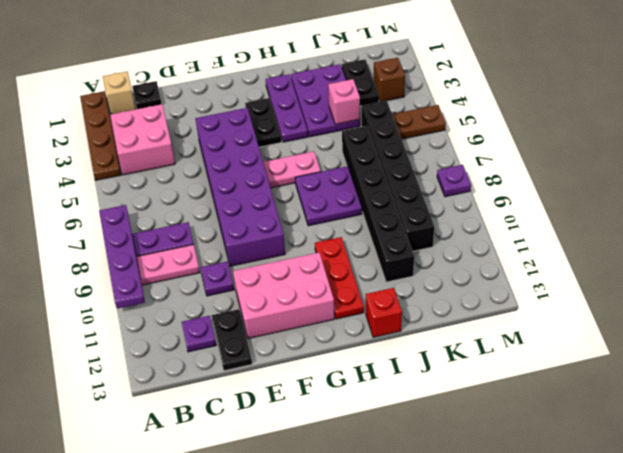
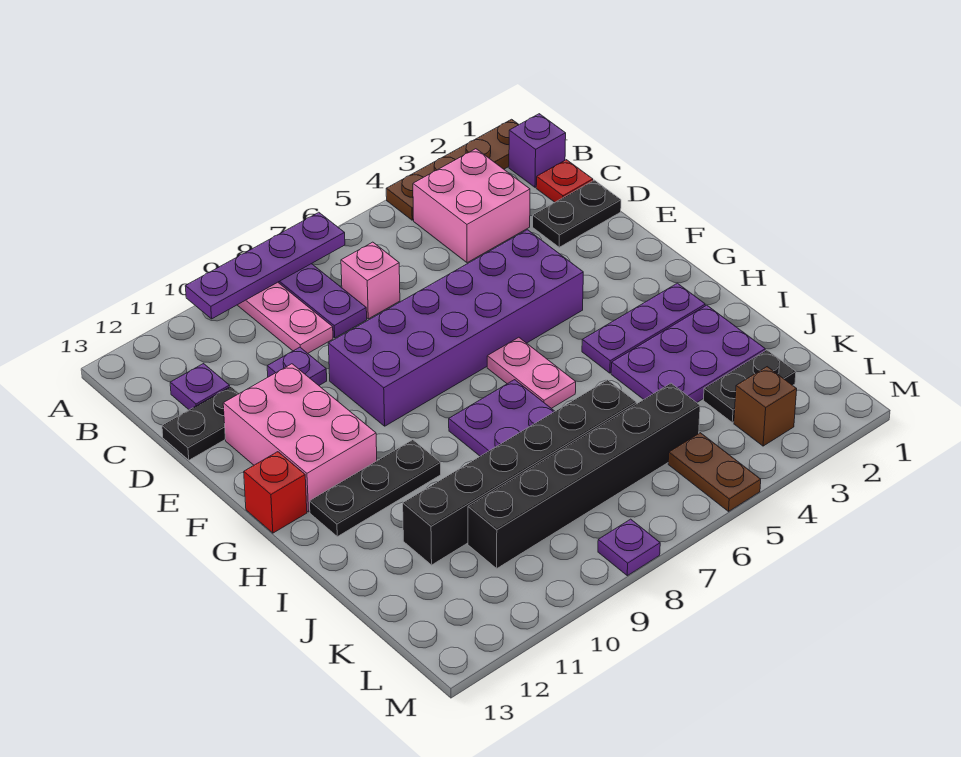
tan brick B1 level 1 -> purple brick B1 level 1
black plate C1 level 1 -> red plate C1 level 1
black plate G3:G4 level 1 -> black plate D1:D2 level 1
red plate H10:H12 level 1 -> black plate H10:H12 level 1
red brick I13 level 1 -> red brick G13 level 1
pink brick J4 level 2 -> pink brick C7 level 1

